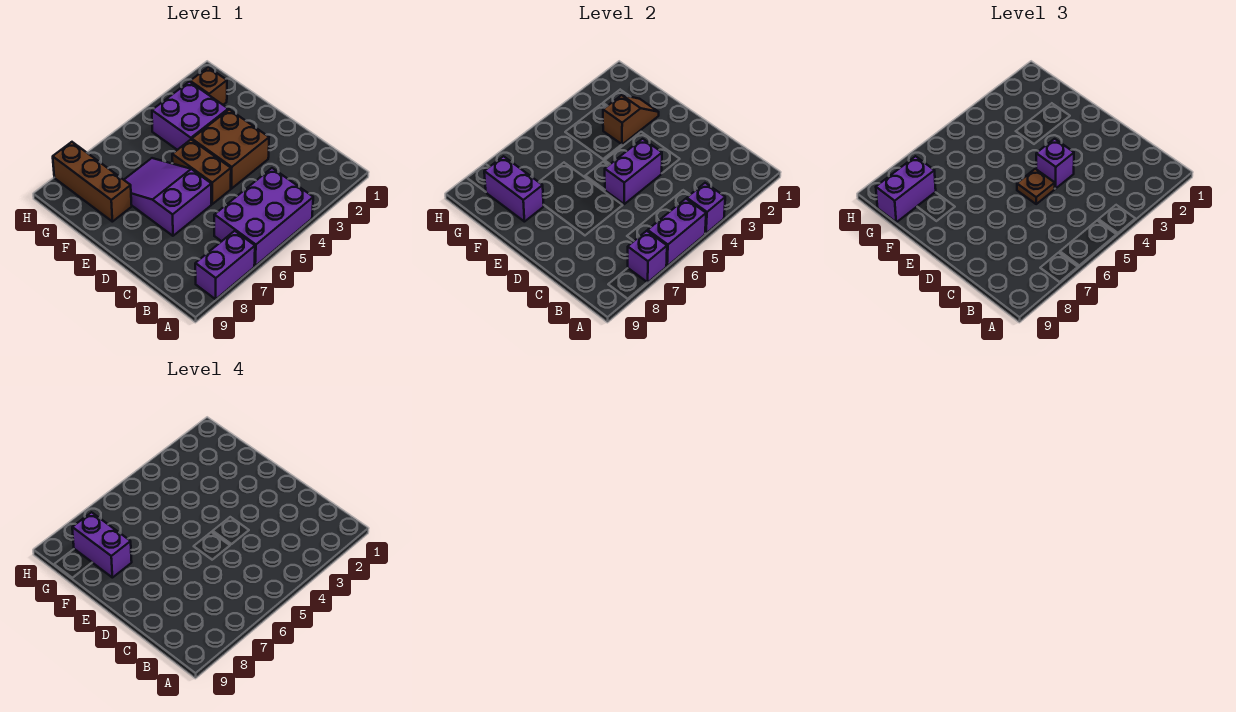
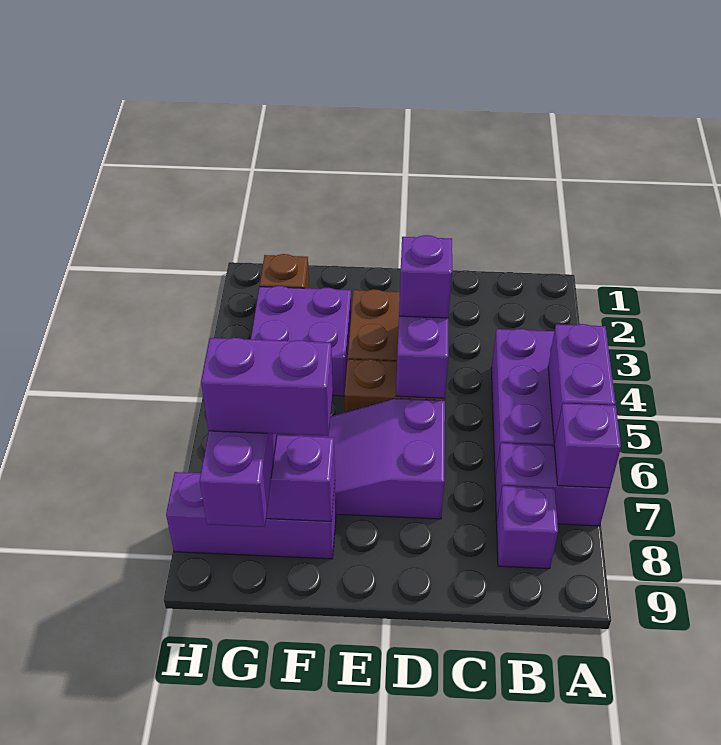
purple brick A4 level 2 -> purple brick B8 level 1
purple brick A7:A8 level 1 -> purple brick A7:B7 level 1
brown plate D5 level 3 -> none
brown slope F2:F3 level 2 top 3 -> none
brown brick F8:H8 level 1 -> purple brick F8:H8 level 1

